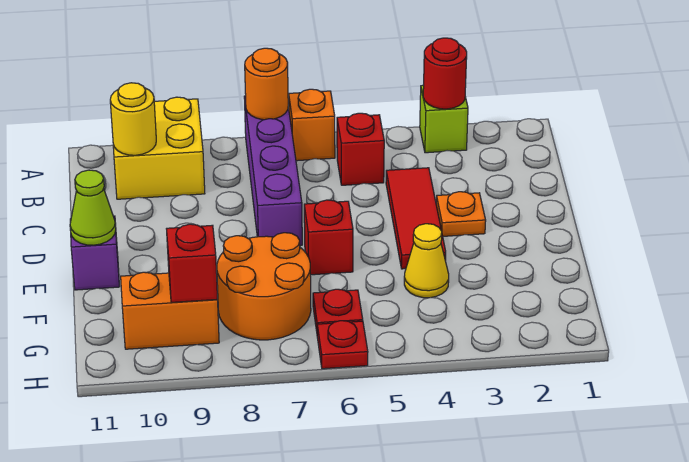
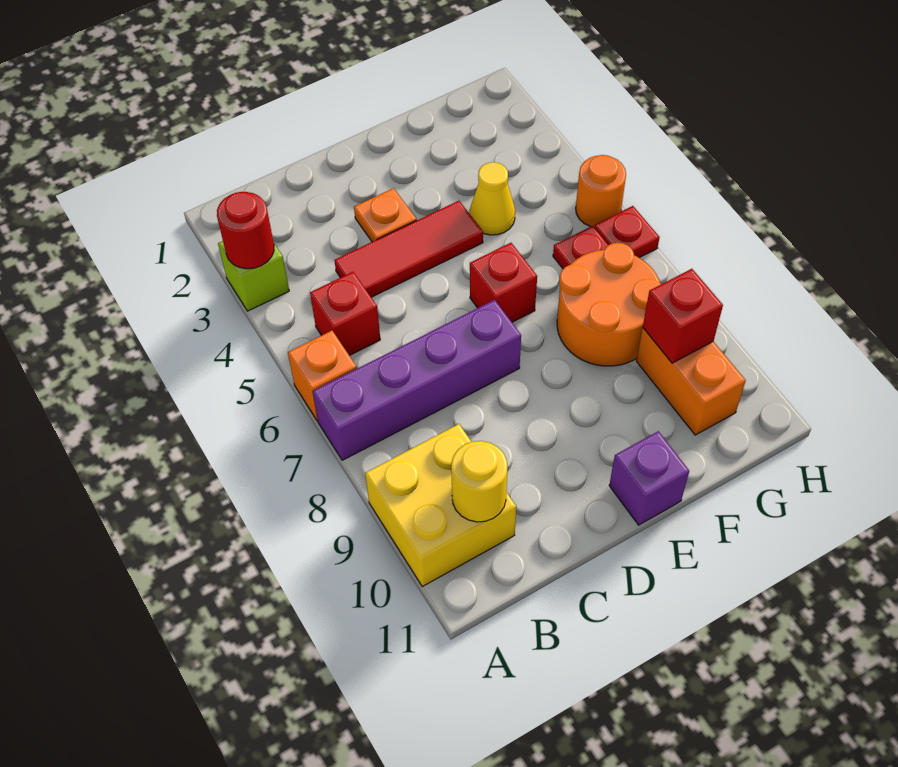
orange round brick A7 level 2 -> orange round brick H5 level 1
lime cone E11 level 2 -> none

